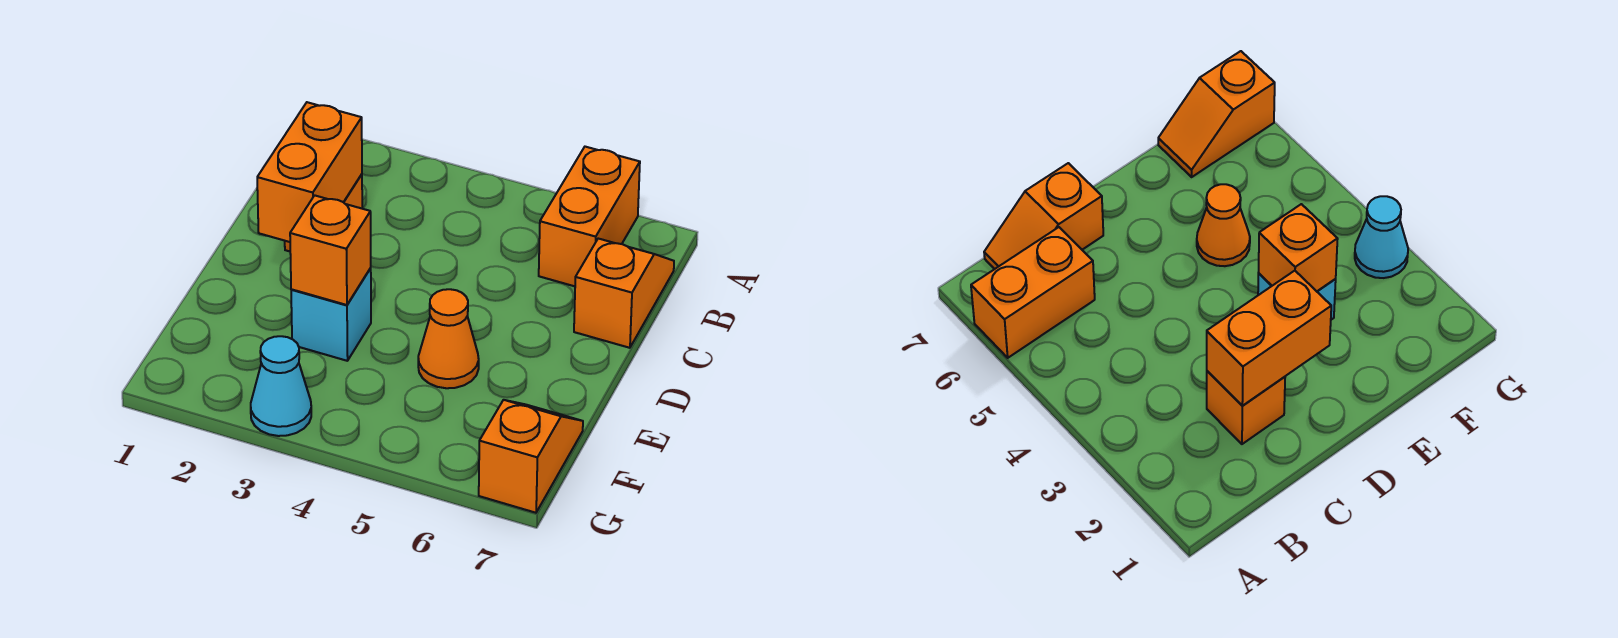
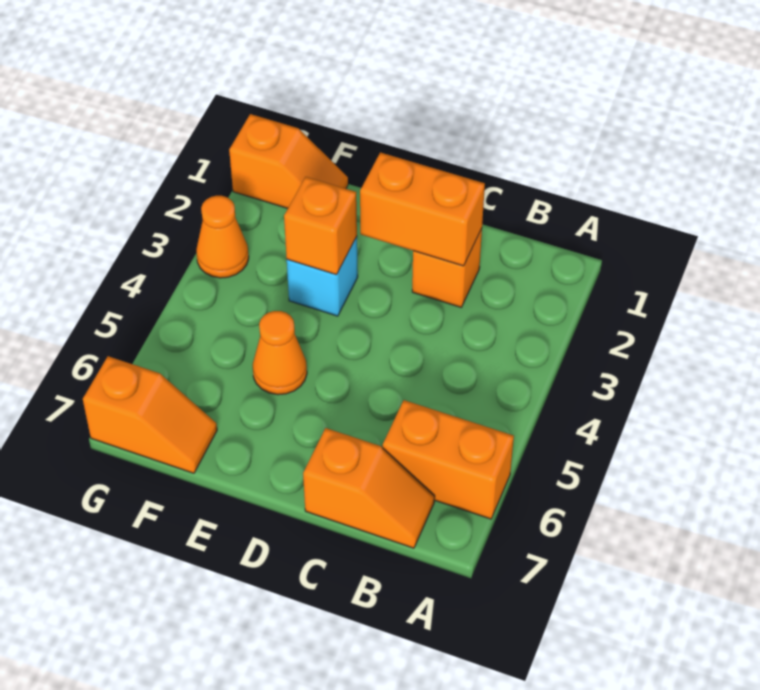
none -> orange slope F1:G1 level 1 top G
cyan cone G3 level 1 -> orange cone G3 level 1

